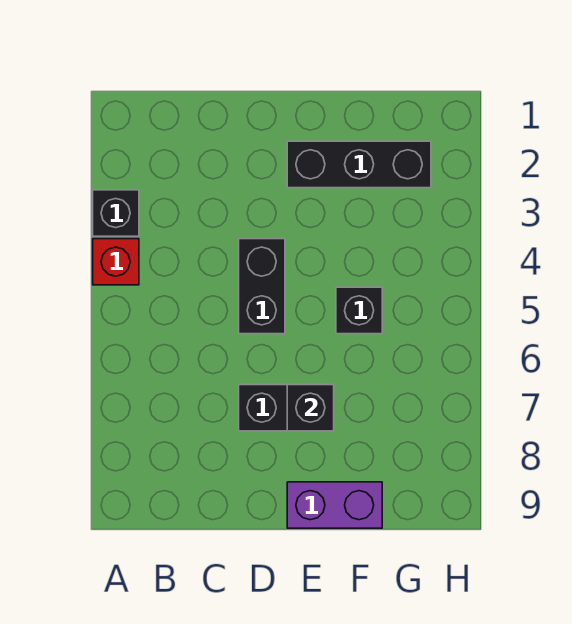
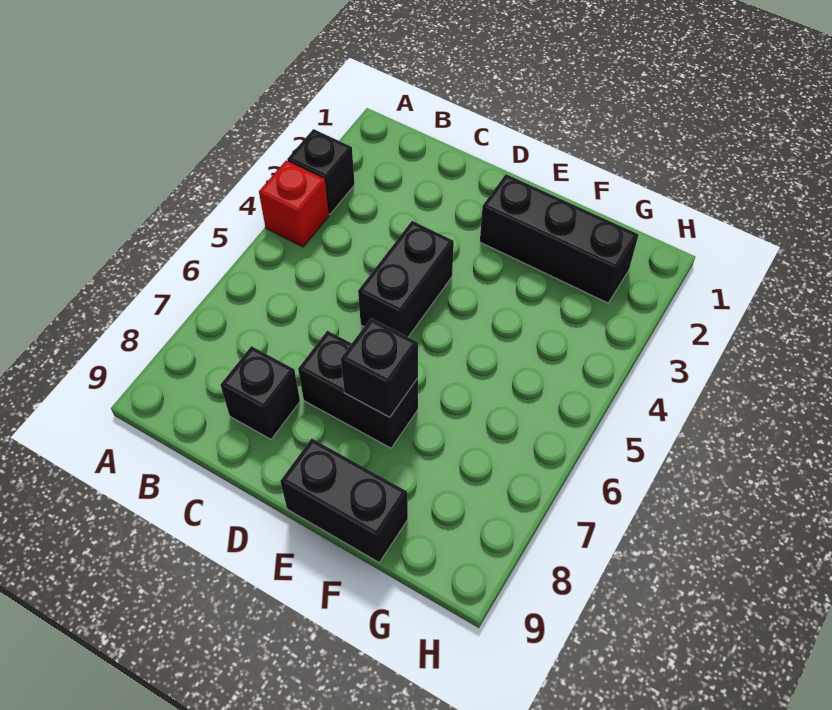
purple brick E9:F9 level 1 -> black brick E9:F9 level 1
black brick F5 level 1 -> black brick C8 level 1

